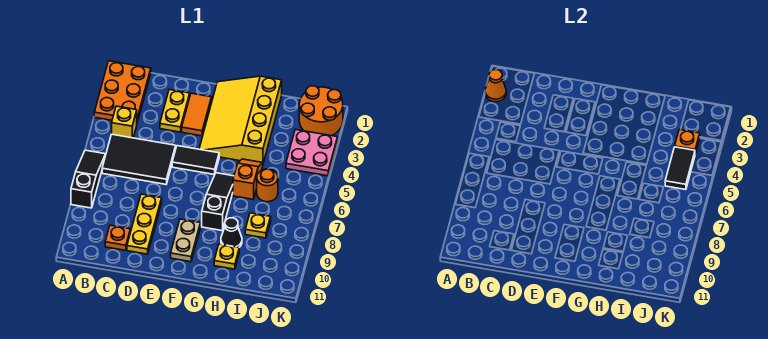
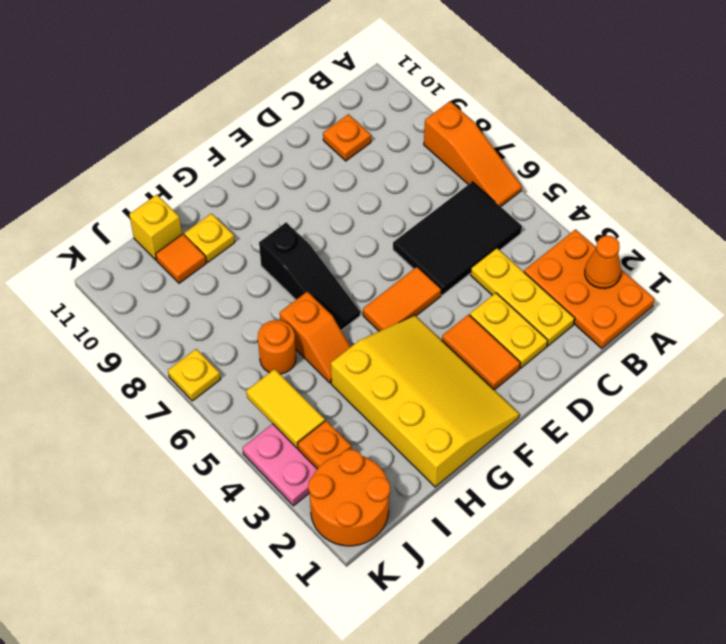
black slope A6:A8 level 1 top 8 -> orange slope A6:A8 level 1 top 8
yellow brick B4 level 1 -> yellow brick I11 level 1
yellow plate D8:D10 level 1 -> yellow plate C2:C4 level 1
black tile E5:F5 level 1 -> orange tile E5:F5 level 1
tan plate F9:F10 level 1 -> none
black cone H9 level 1 -> none
yellow plate I8 level 1 -> yellow plate K7 level 1
none -> orange tile I10 level 1
black tile J4:J5 level 2 -> yellow tile J4:J5 level 2

